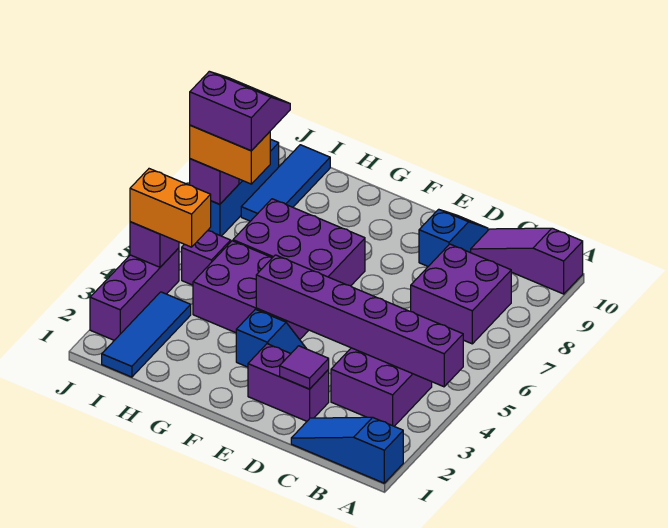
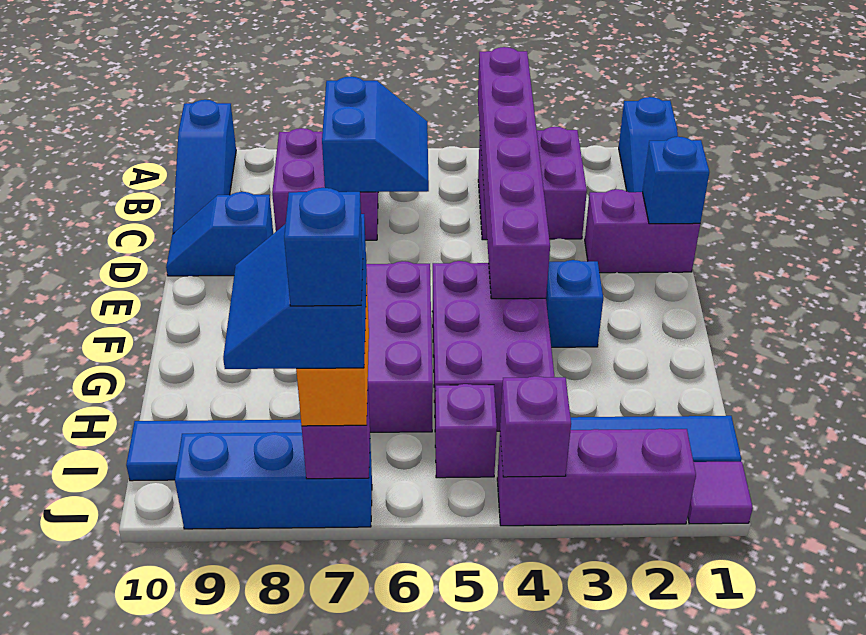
purple slope A10:C10 level 1 top A -> blue slope A10:C10 level 1 top A
none -> blue slope B6:C7 level 2 top 7
none -> blue brick D1 level 2
purple brick D2:E2 level 1 -> purple brick D1:D2 level 1
purple tile D2 level 2 -> purple tile J1 level 1
orange brick I4:J4 level 3 -> none
purple slope I7:J8 level 4 top 7 -> blue slope I7:J8 level 4 top 7
none -> blue brick J7 level 5

